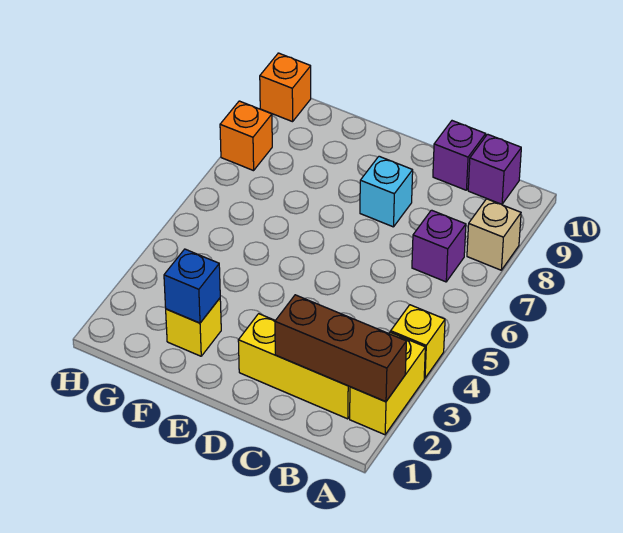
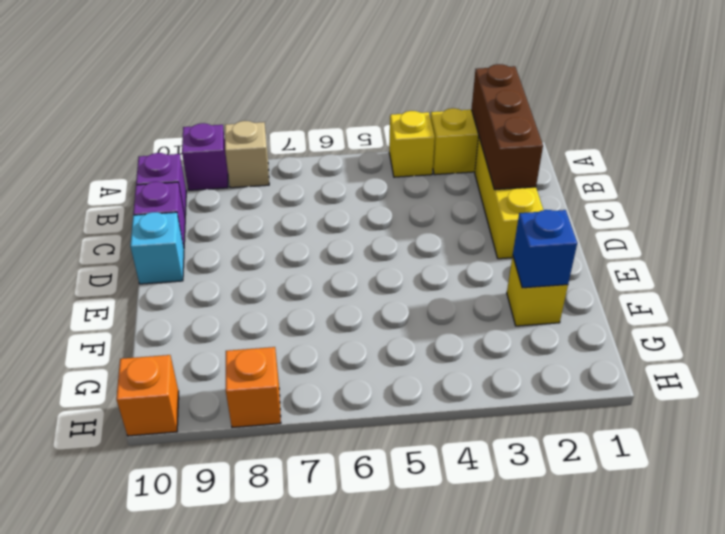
purple brick B7 level 1 -> purple brick A9 level 1
cyan brick D8 level 1 -> cyan brick D10 level 1

